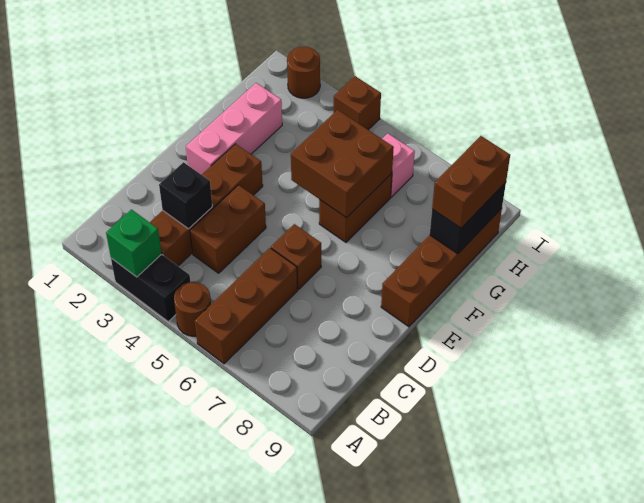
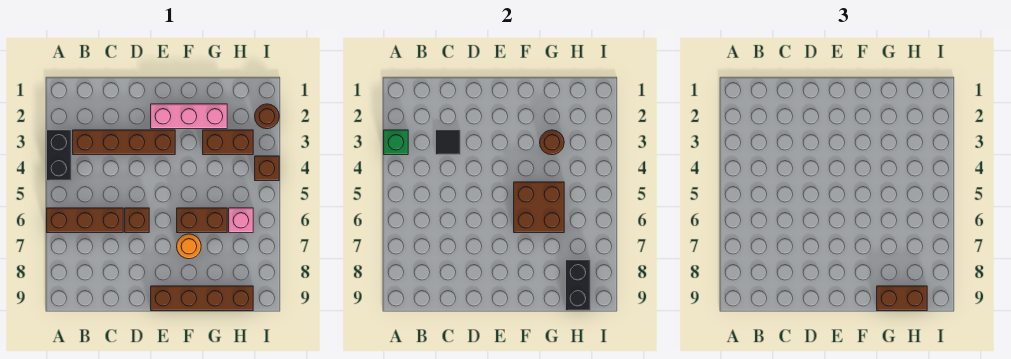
brown round brick A5 level 1 -> brown round brick G3 level 2
black brick C3 level 2 -> black tile C3 level 2
brown brick C4:D4 level 1 -> brown brick G3:H3 level 1
none -> orange round brick F7 level 1
black brick G9:H9 level 2 -> black brick H8:H9 level 2

